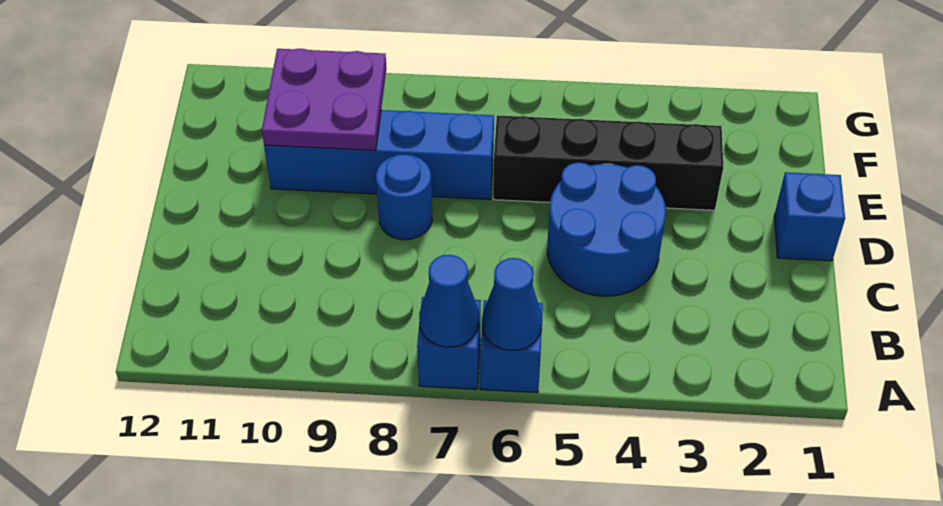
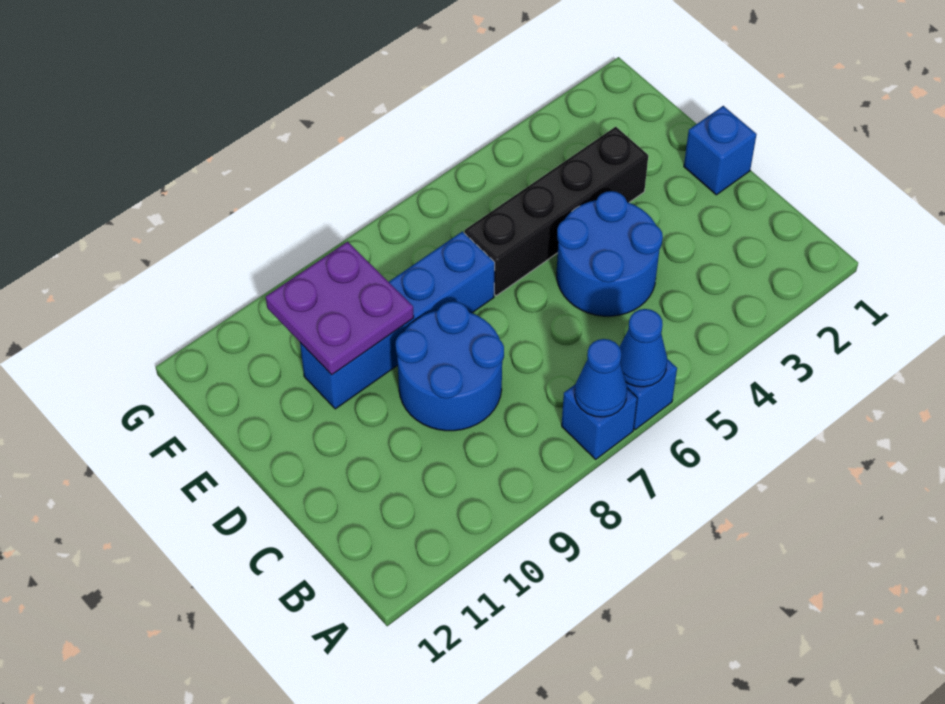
blue round brick D8 level 1 -> blue round brick C8:D9 level 1

